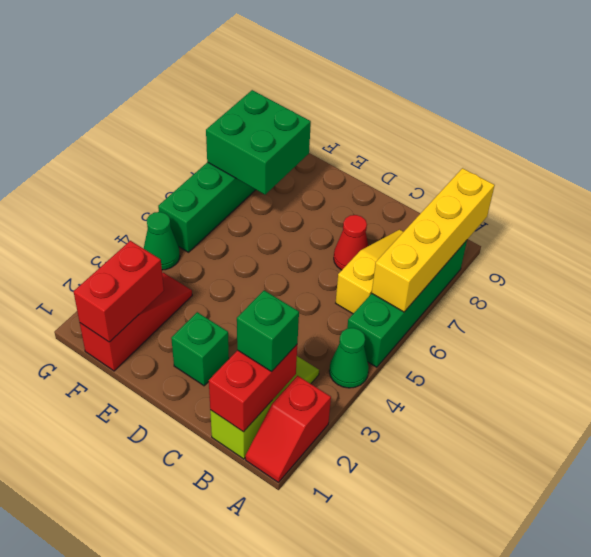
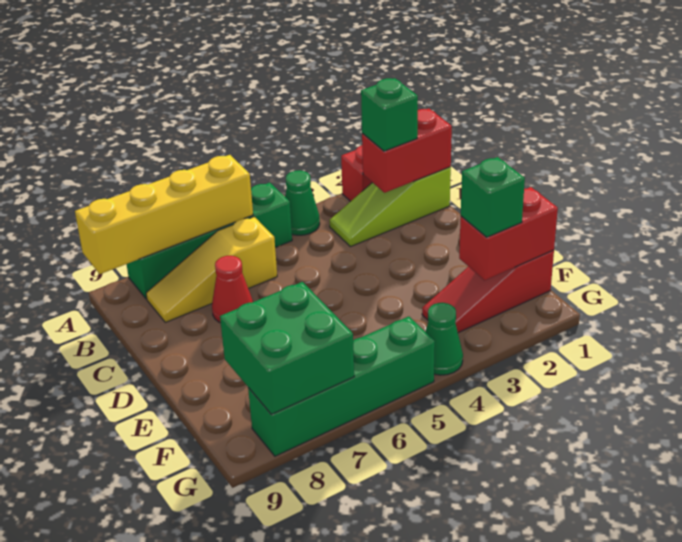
green brick D2 level 1 -> green brick F2 level 3

